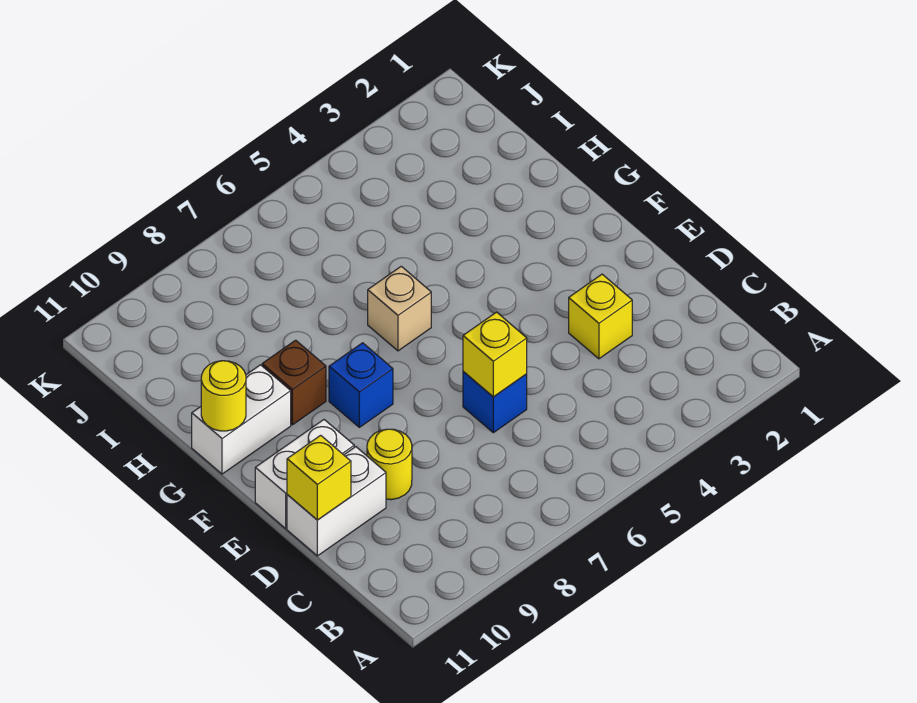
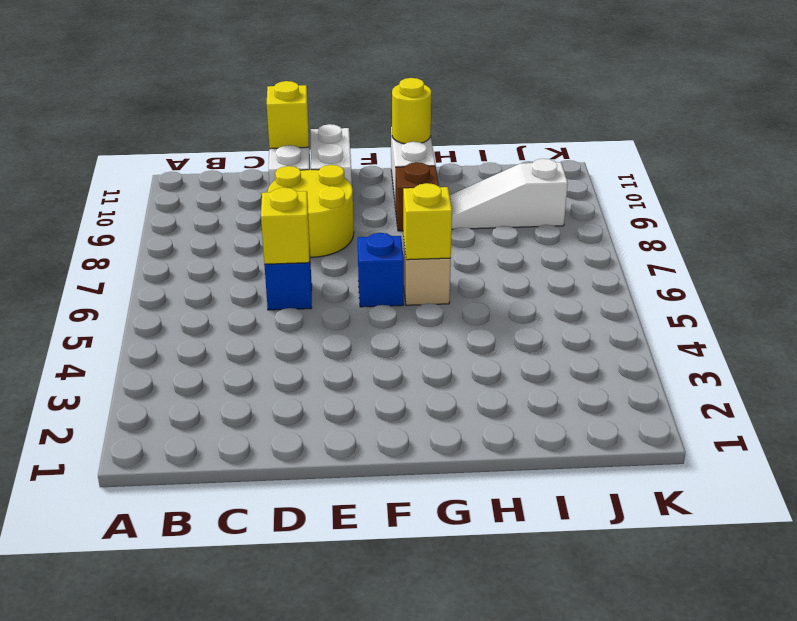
yellow brick D3 level 1 -> yellow brick G6 level 2
yellow round brick D9 level 1 -> yellow round brick D8:E9 level 1
blue brick F8 level 1 -> blue brick F6 level 1
none -> white slope H9:J9 level 1 top J

